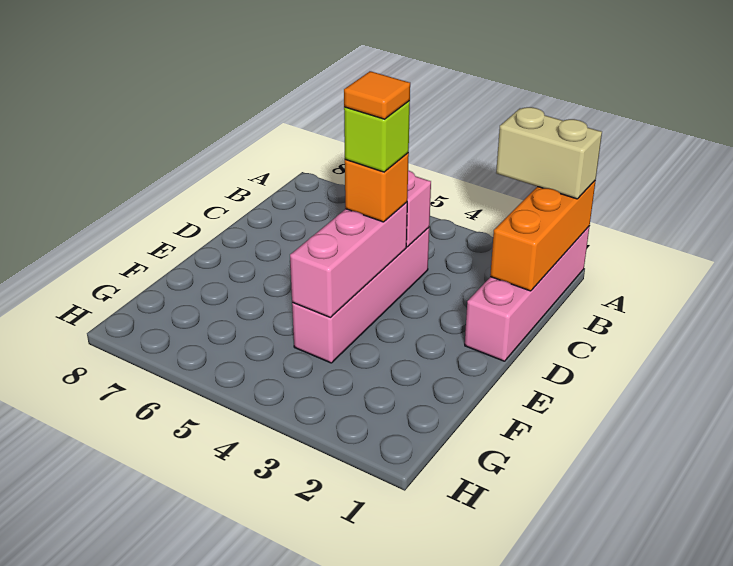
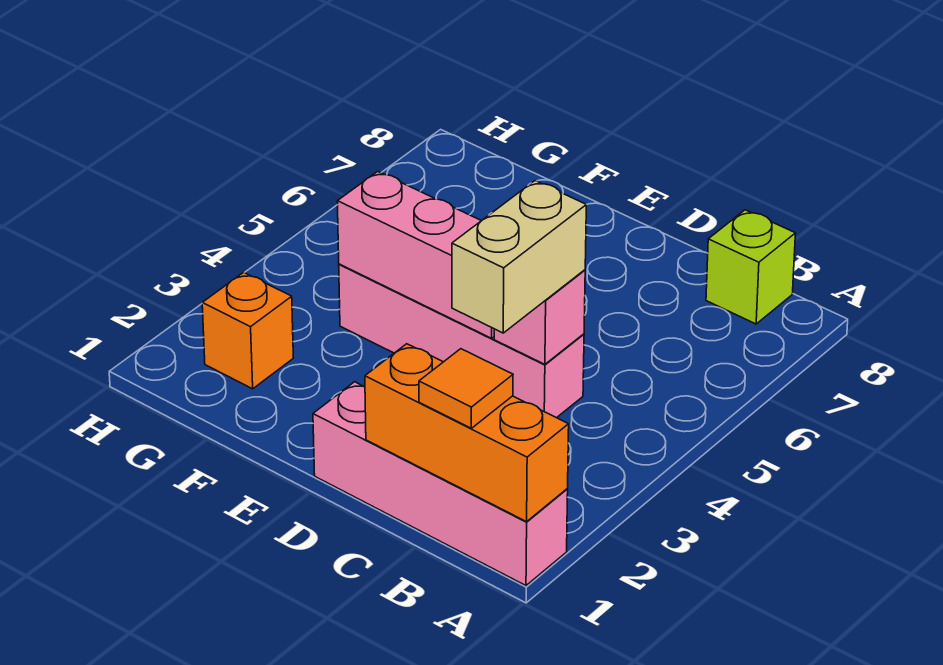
tan brick A1:A2 level 3 -> tan brick C3:C4 level 3
orange brick D4 level 3 -> orange brick G2 level 1
lime brick D4 level 4 -> lime brick B8 level 1
orange tile D4 level 5 -> orange tile B1 level 3

